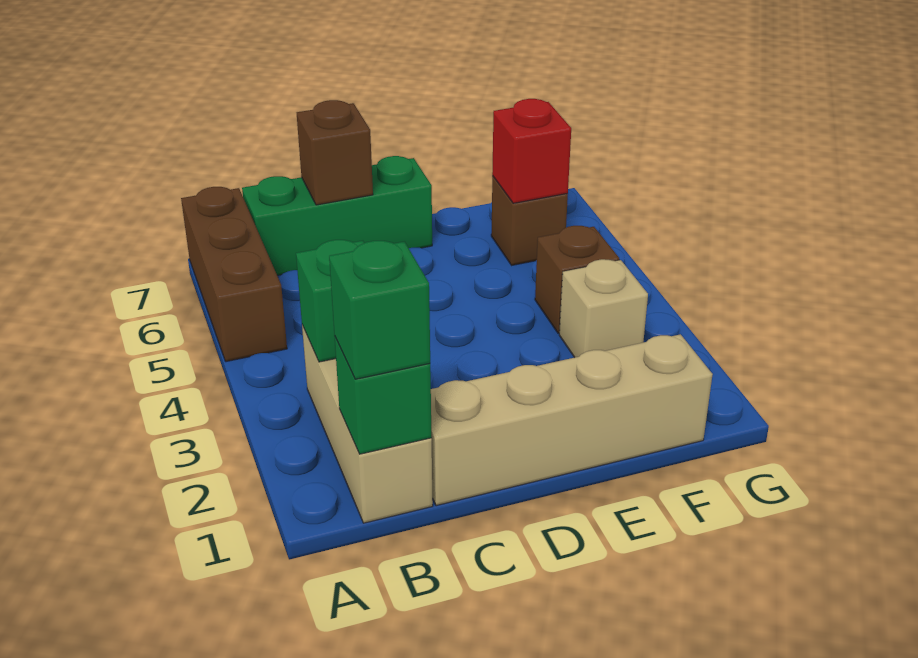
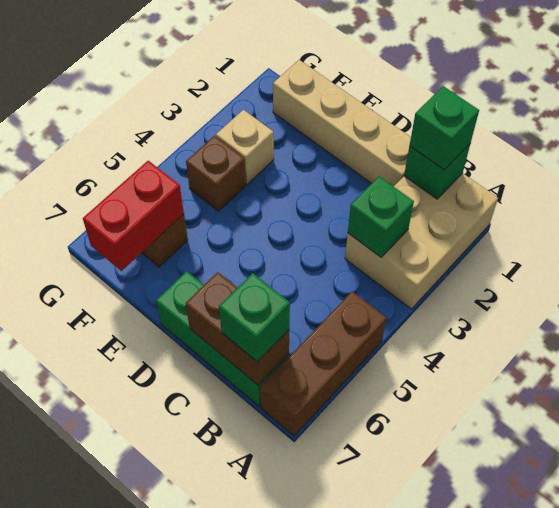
tan brick B1:B3 level 1 -> tan brick A1:B3 level 1
none -> green brick B7 level 3
brown brick C7 level 2 -> brown brick B7:C7 level 2
red brick F6 level 2 -> red brick F6:F7 level 2

